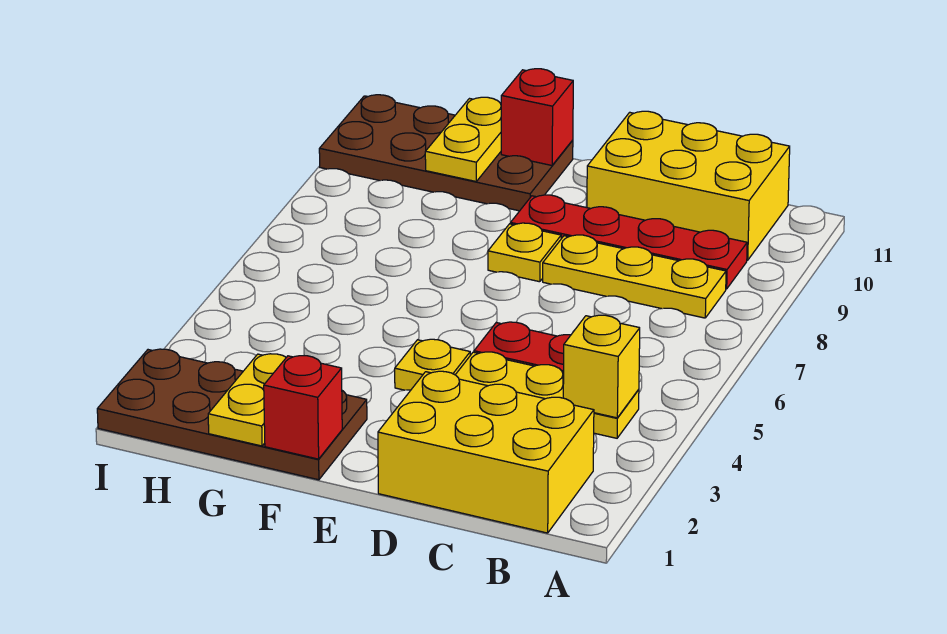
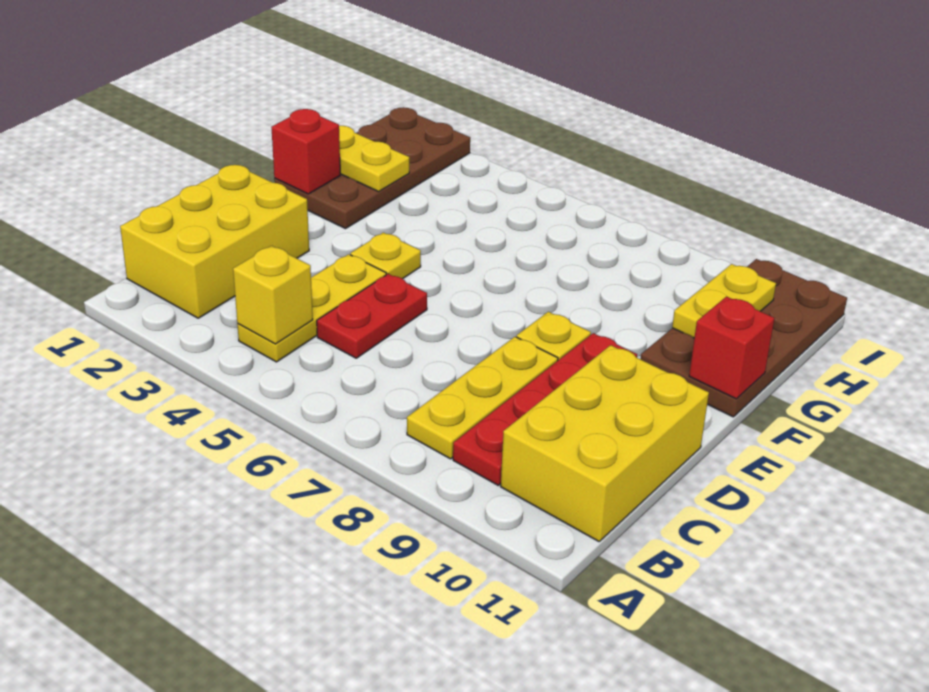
yellow plate G10:G11 level 2 -> yellow plate G10:H10 level 2

